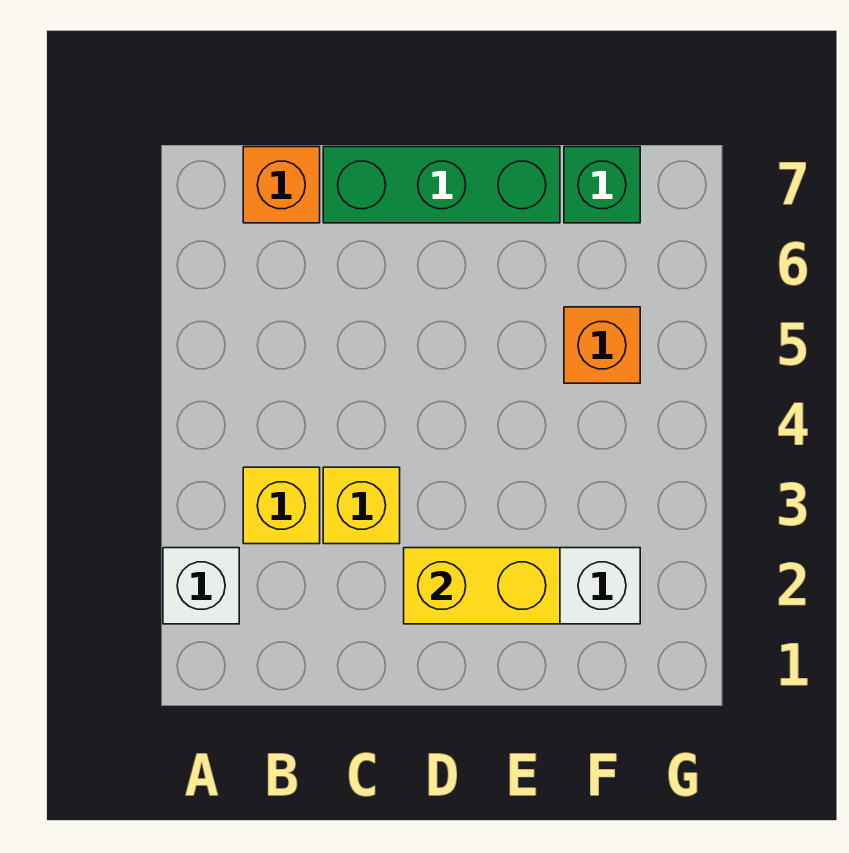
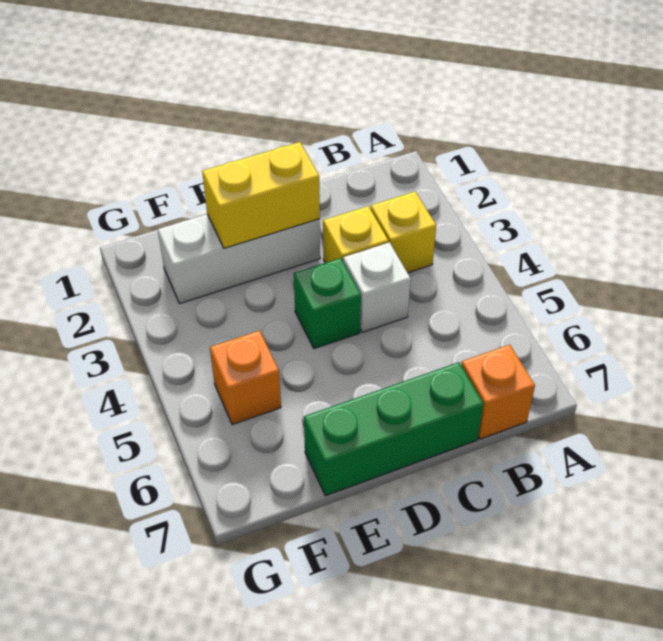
white brick A2 level 1 -> white brick C4 level 1
green brick F7 level 1 -> green brick D4 level 1

